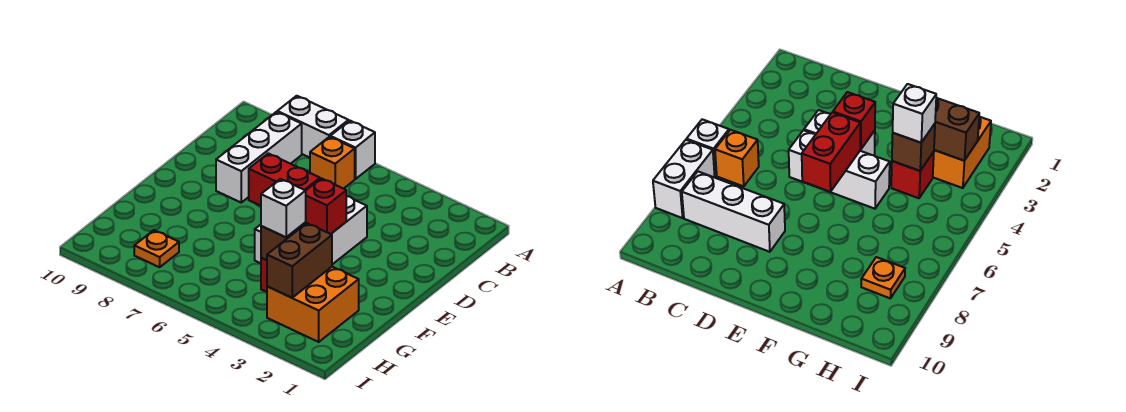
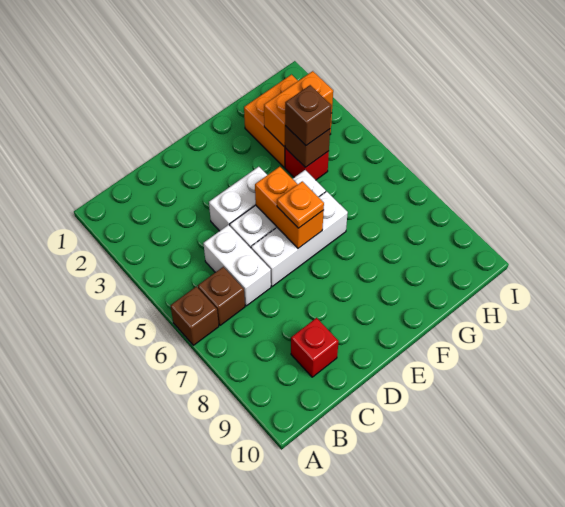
white brick A6 level 1 -> brown brick A6 level 1
white brick A7:A8 level 1 -> white brick C5:C6 level 1
orange brick B6 level 1 -> brown brick B6 level 1
white brick B8:D8 level 1 -> white brick D6:F6 level 1
red brick E4 level 2 -> red brick C9 level 1
red brick E5:E6 level 2 -> orange brick E5:E6 level 2
brown brick G3:H3 level 2 -> orange brick G3:H3 level 2
white brick G4 level 3 -> brown brick G4 level 3
orange plate H8 level 1 -> orange plate E6 level 3

